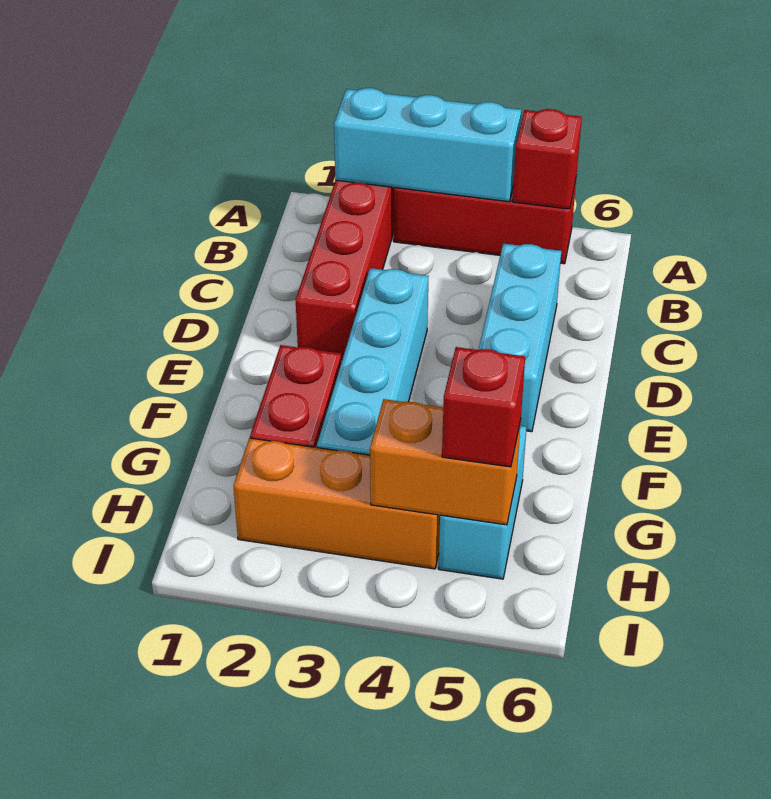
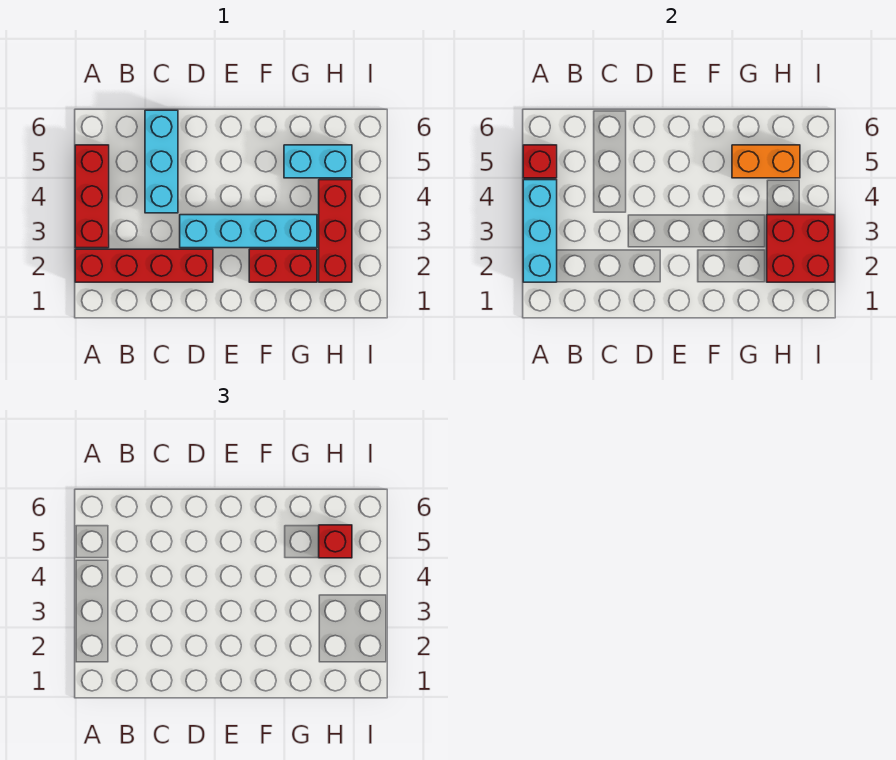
cyan brick C5:E5 level 1 -> cyan brick C4:C6 level 1
orange brick H2:H4 level 1 -> red brick H2:H4 level 1
none -> red brick H2:I3 level 2
orange brick H4:H5 level 2 -> orange brick G5:H5 level 2

